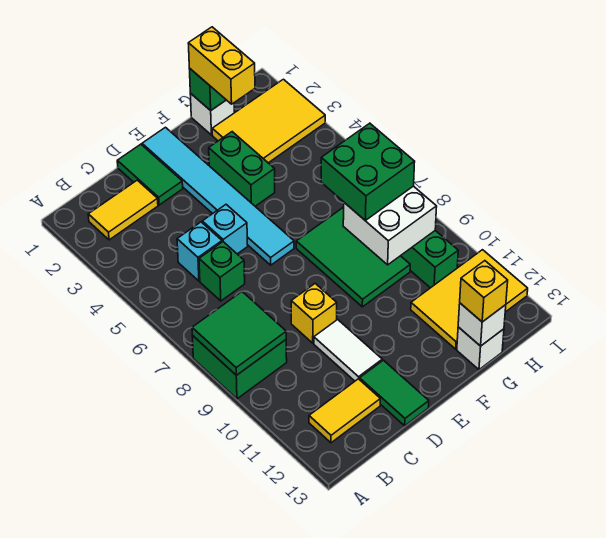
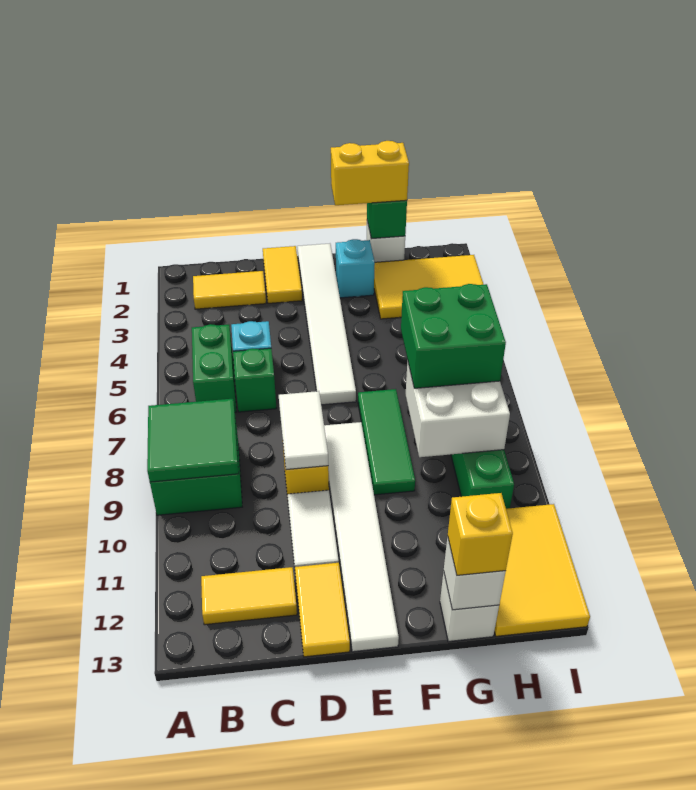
green tile D1:D2 level 1 -> yellow tile D1:D2 level 1
cyan brick D5 level 1 -> cyan brick F2 level 1
none -> white tile D8:D9 level 2
green tile D12:D13 level 1 -> yellow tile D12:D13 level 1
cyan tile E1:E6 level 1 -> white tile E1:E6 level 1
none -> white tile E8:E13 level 1
green brick F3:F4 level 1 -> green brick B5:B6 level 1
green tile F7:G9 level 1 -> green tile F7:F9 level 1
yellow brick G1:G2 level 3 -> yellow brick F1:G1 level 3
yellow tile G11:I12 level 1 -> yellow tile H11:I13 level 1

